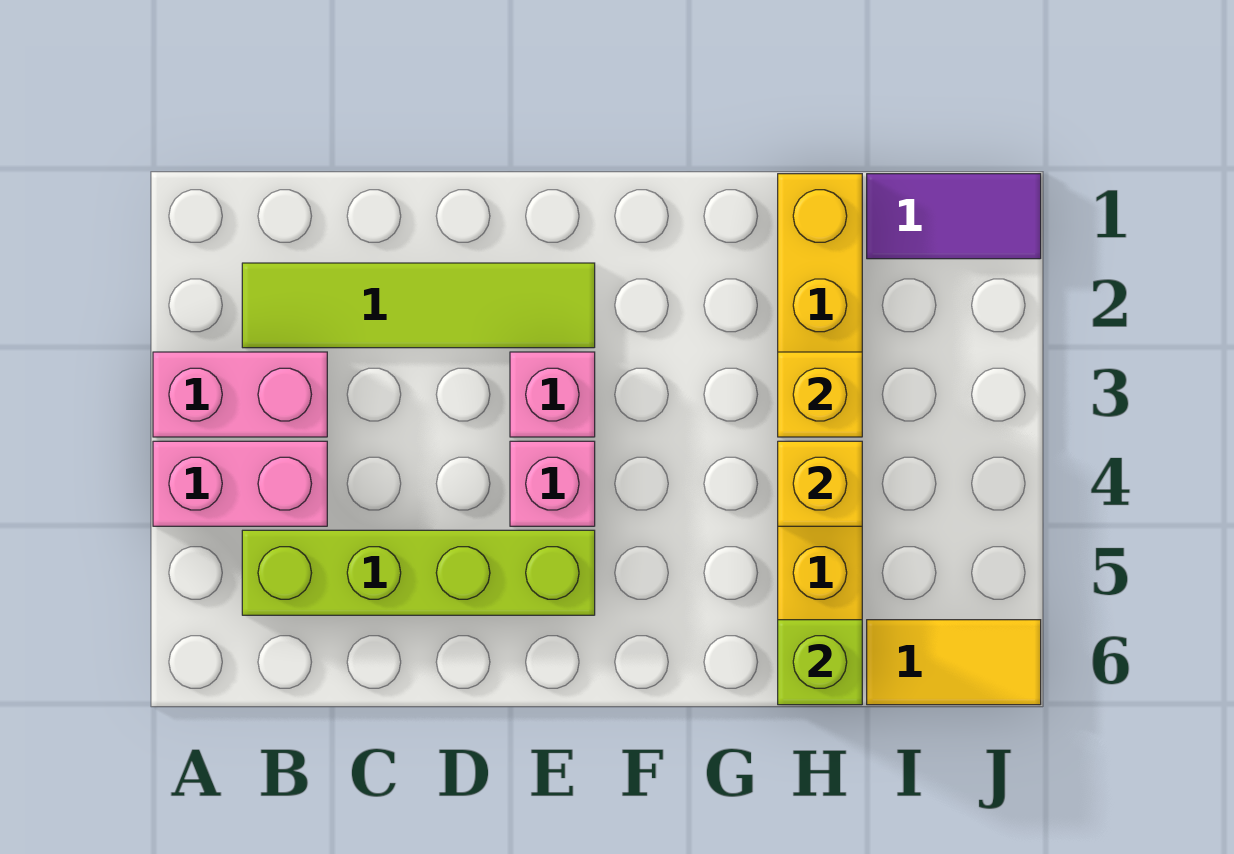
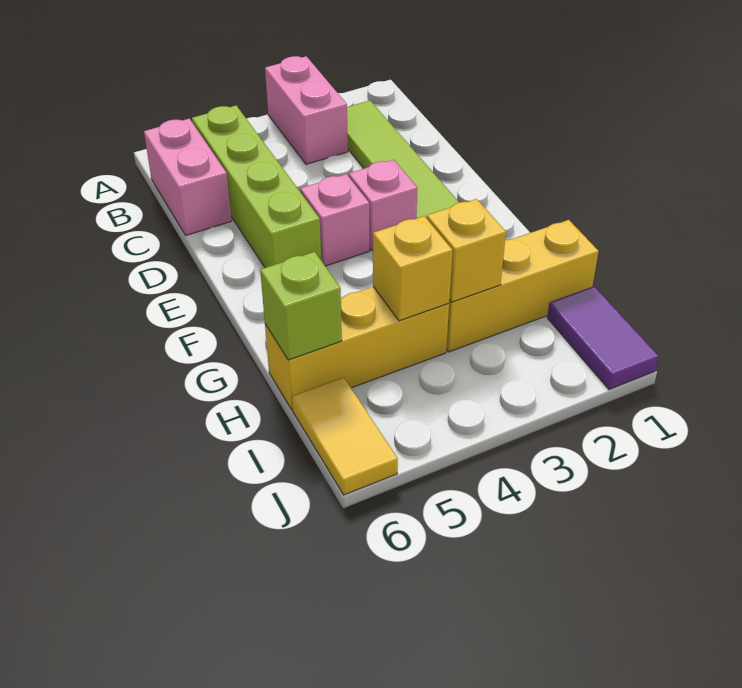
pink brick A4:B4 level 1 -> pink brick B6:C6 level 1

